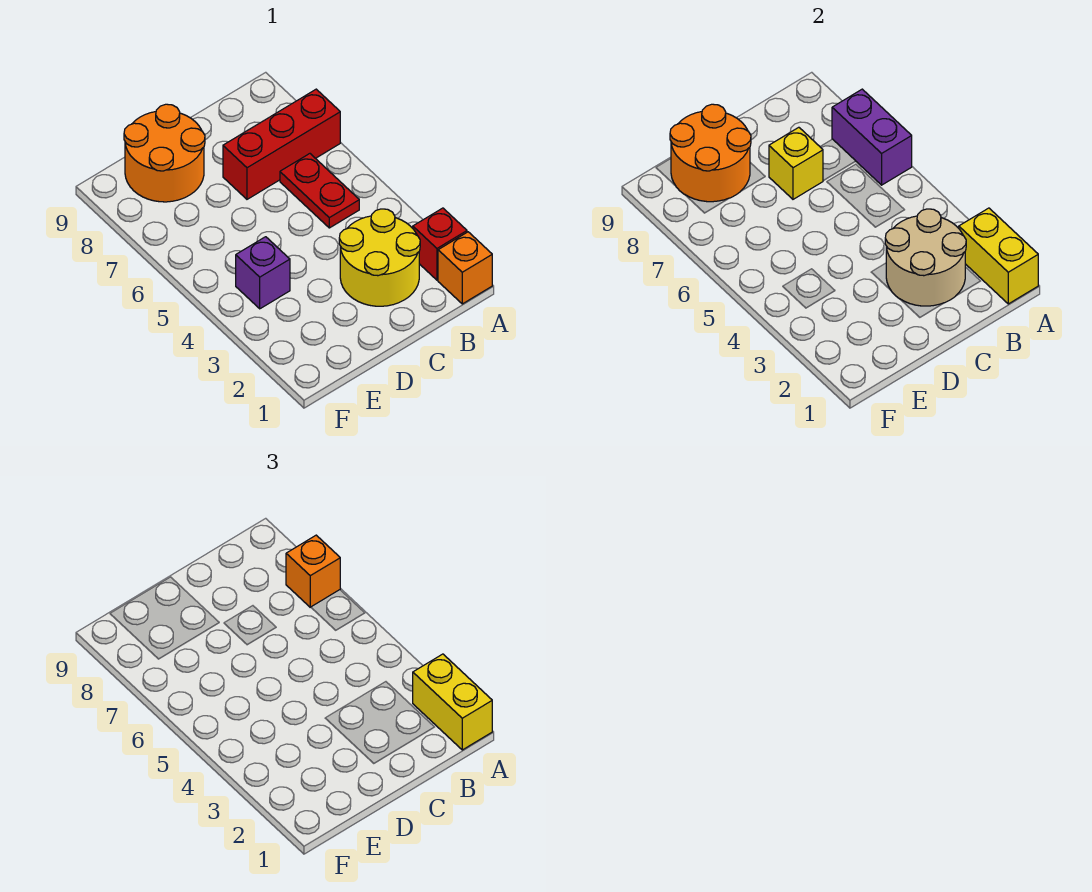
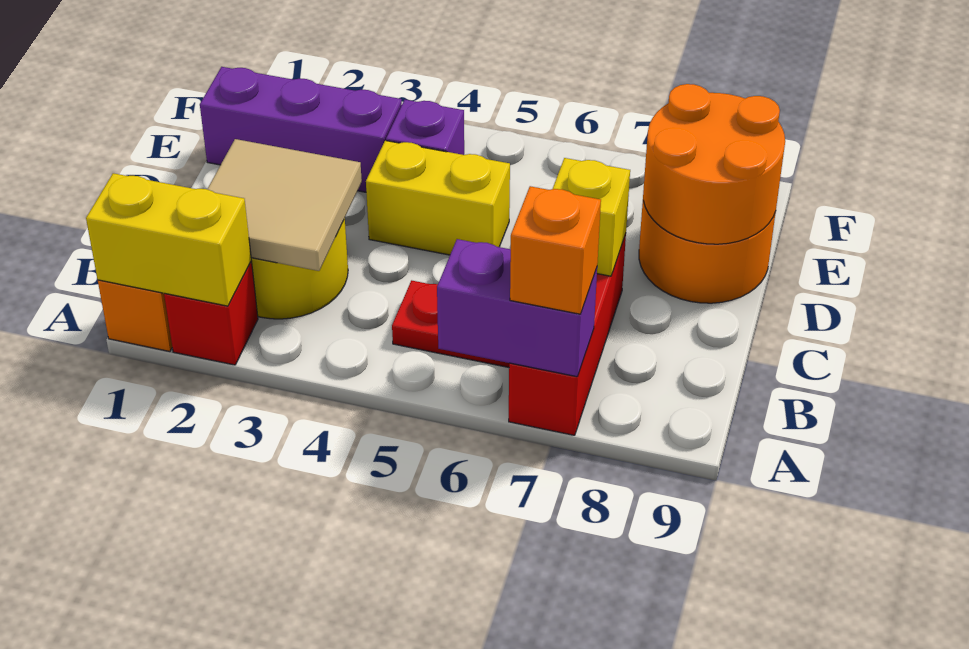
yellow brick A1:A2 level 3 -> yellow brick D4:D5 level 1
tan round brick B2:C3 level 2 -> tan tile B2:C3 level 2
none -> purple brick E1:E3 level 1

